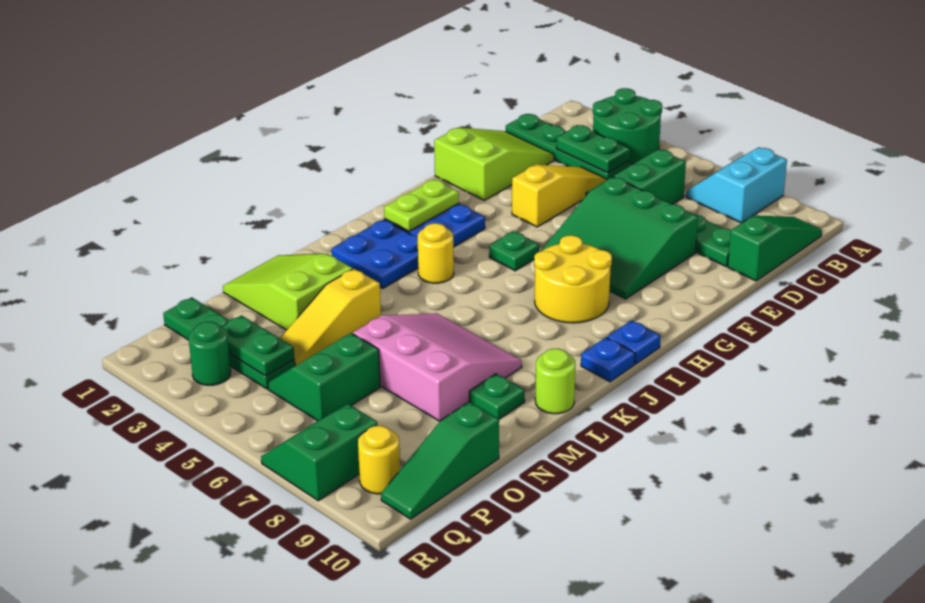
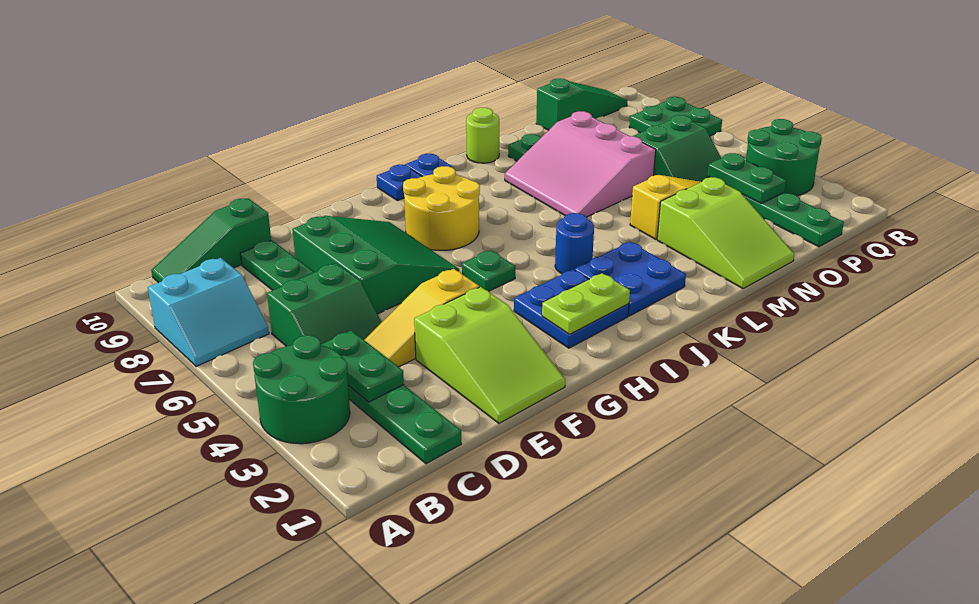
lime slope D1:F2 level 1 top F -> lime slope E1:F3 level 1 top 3
yellow round brick J4 level 1 -> blue round brick J4 level 1
green round brick Q3 level 1 -> green round brick Q3:R4 level 1
green slope Q7:R8 level 1 top 8 -> green plate Q7:R8 level 1
yellow round brick Q9 level 1 -> none

